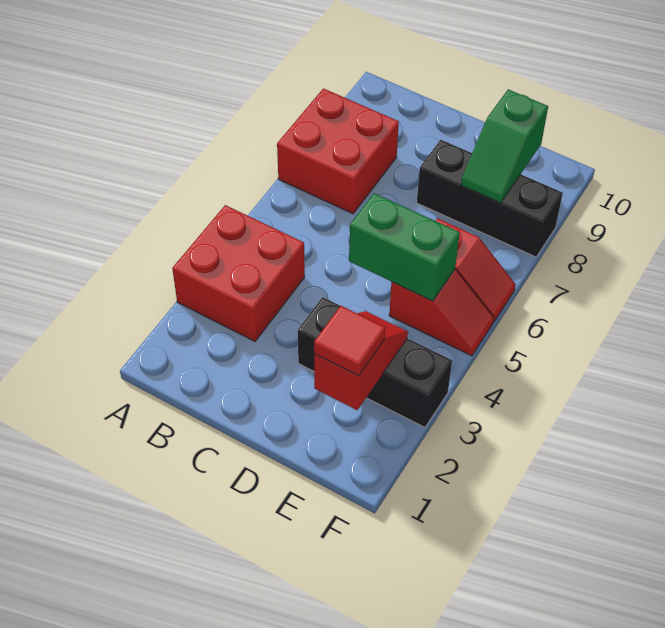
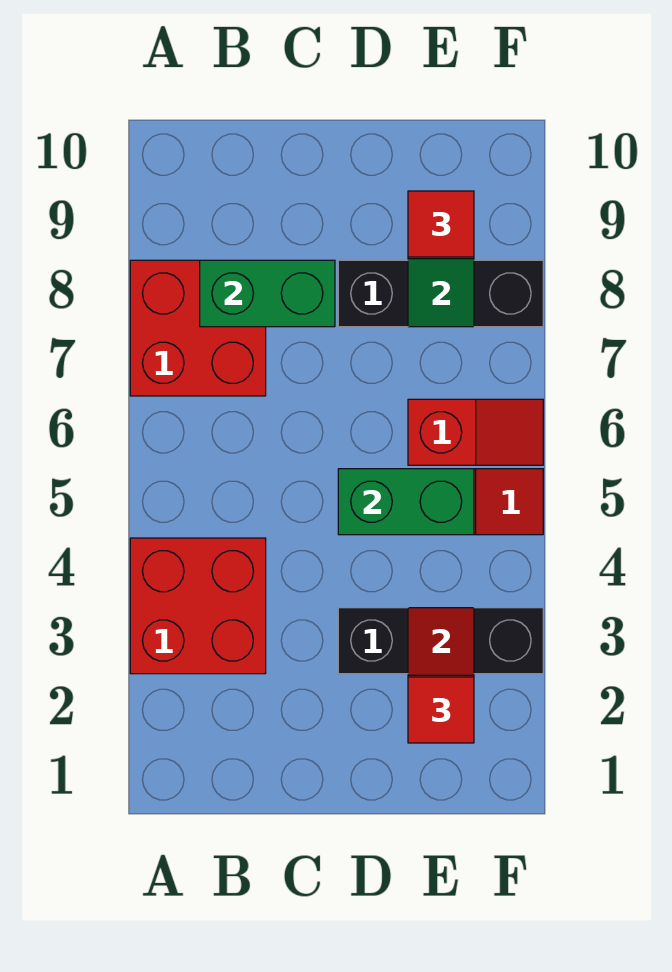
none -> green brick B8:C8 level 2
none -> red tile E9 level 3

